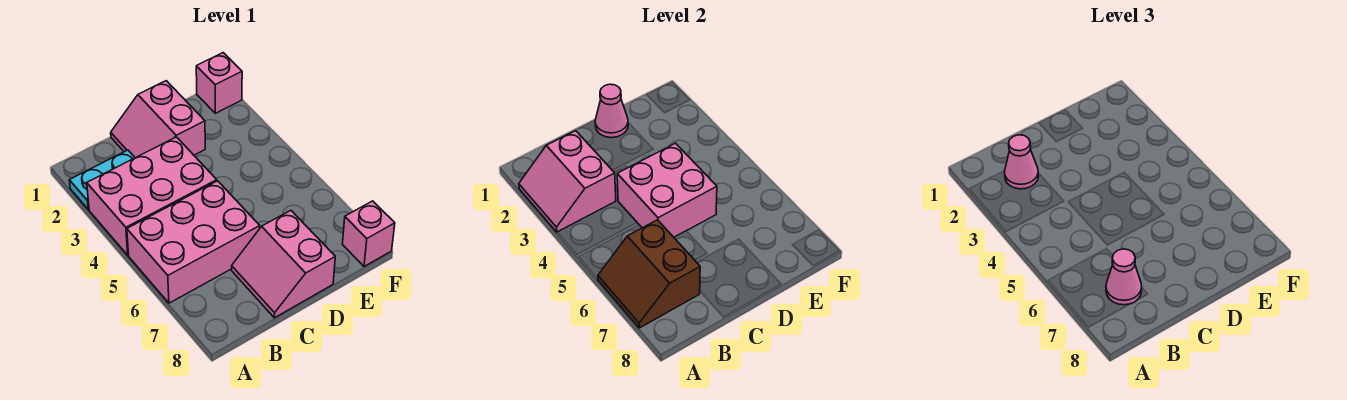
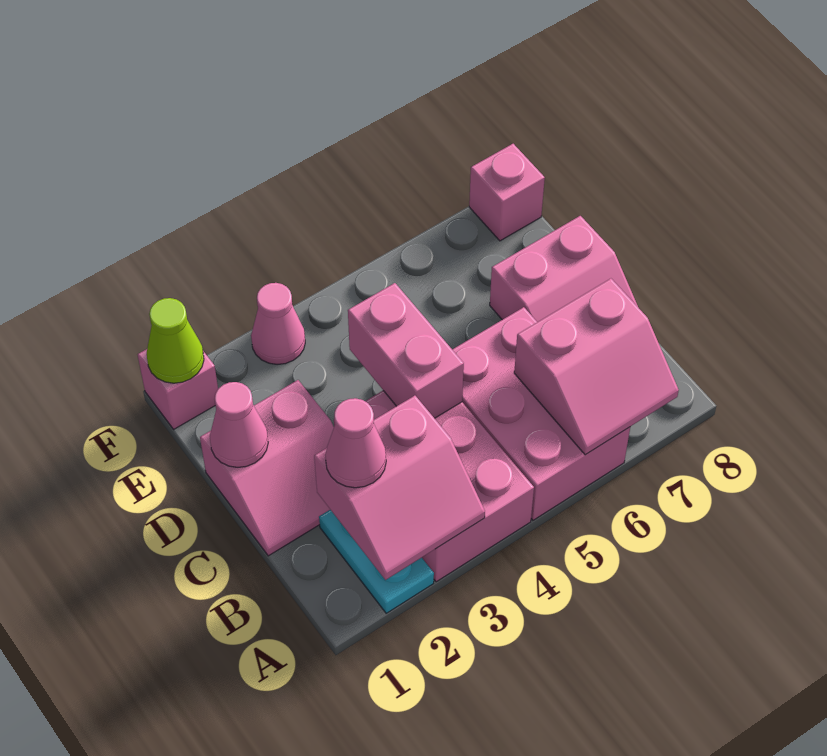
brown slope A6:B7 level 2 top B -> pink slope A6:B7 level 2 top B
pink cone B7 level 3 -> pink cone F3 level 1
pink brick C4:D5 level 2 -> pink brick C4:D4 level 2
none -> lime cone F1 level 2

